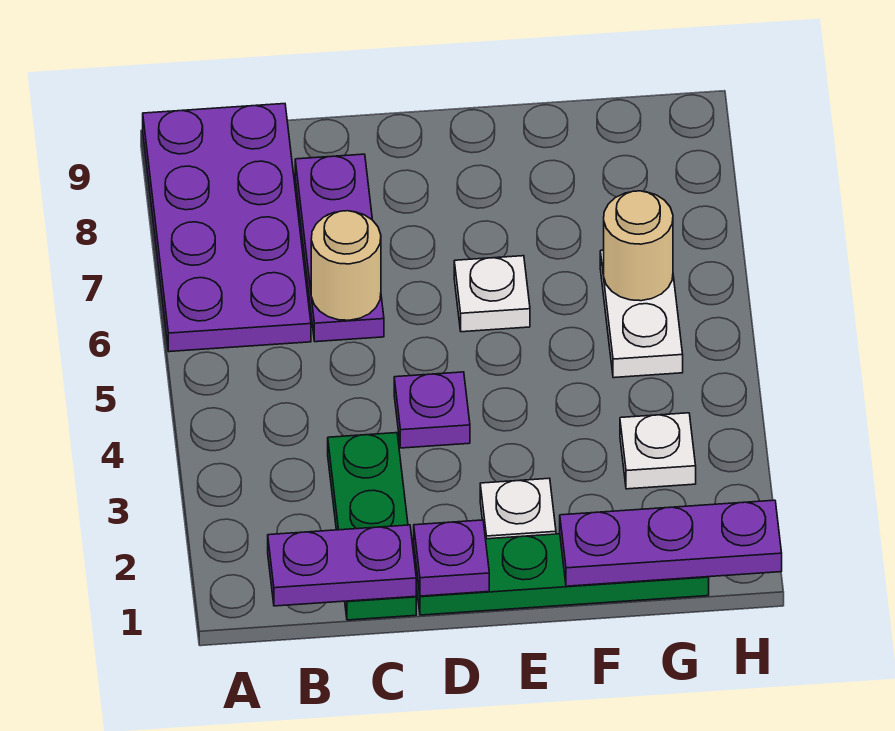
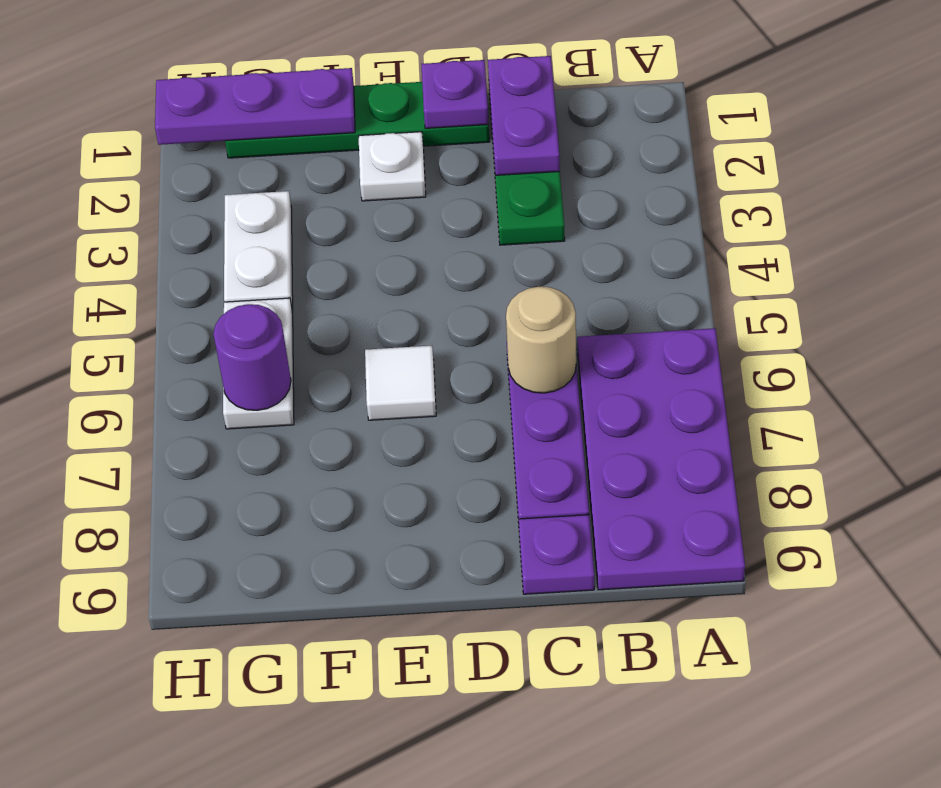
purple plate B1:C1 level 2 -> purple plate C1:C2 level 2
purple plate D4 level 1 -> purple plate C9 level 1
white plate E6 level 1 -> white tile E6 level 1
white plate G3 level 1 -> white plate G3:G4 level 1
tan round brick G6 level 2 -> purple round brick G6 level 2

